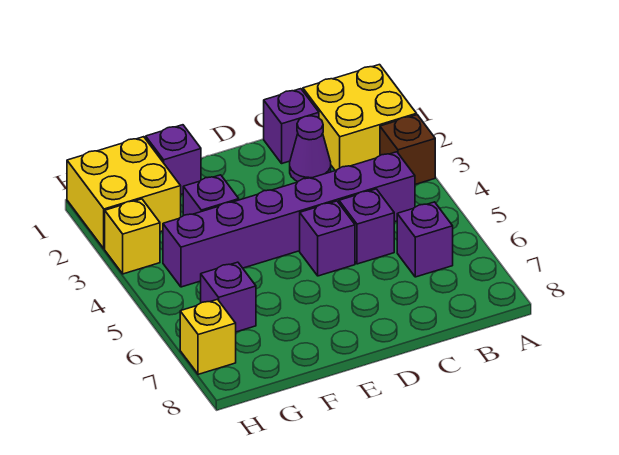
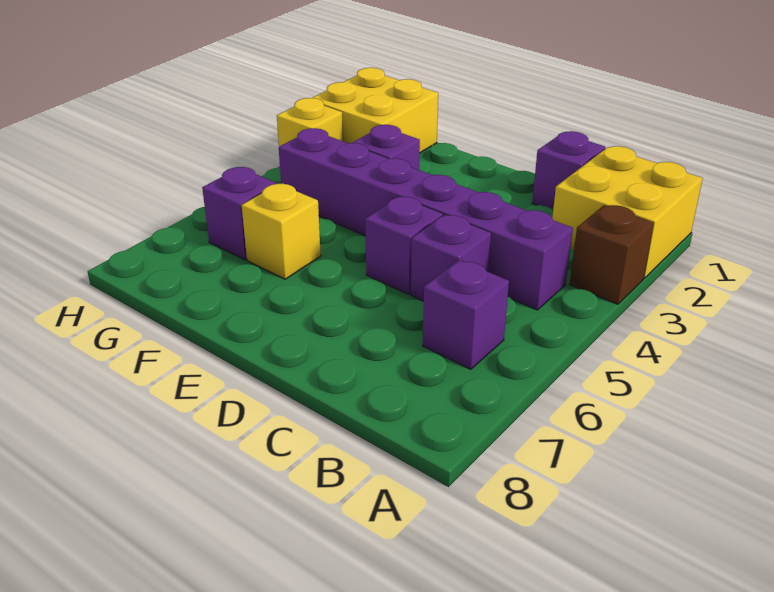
purple cone C2 level 1 -> none
purple brick F1 level 1 -> none
yellow brick H7 level 1 -> yellow brick F6 level 1

